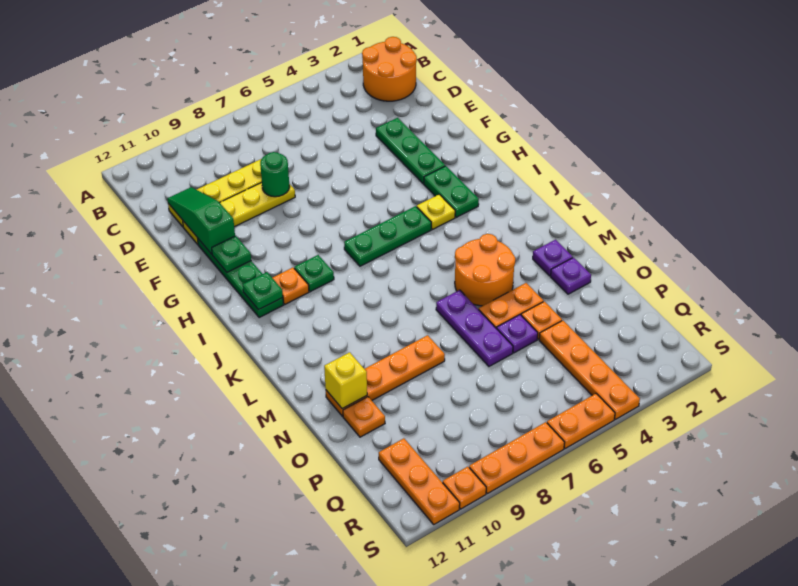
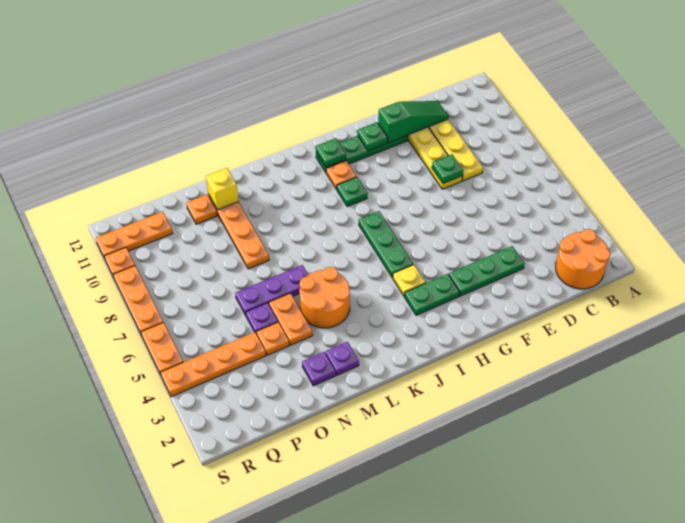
green round brick E8 level 2 -> green plate E8 level 2

